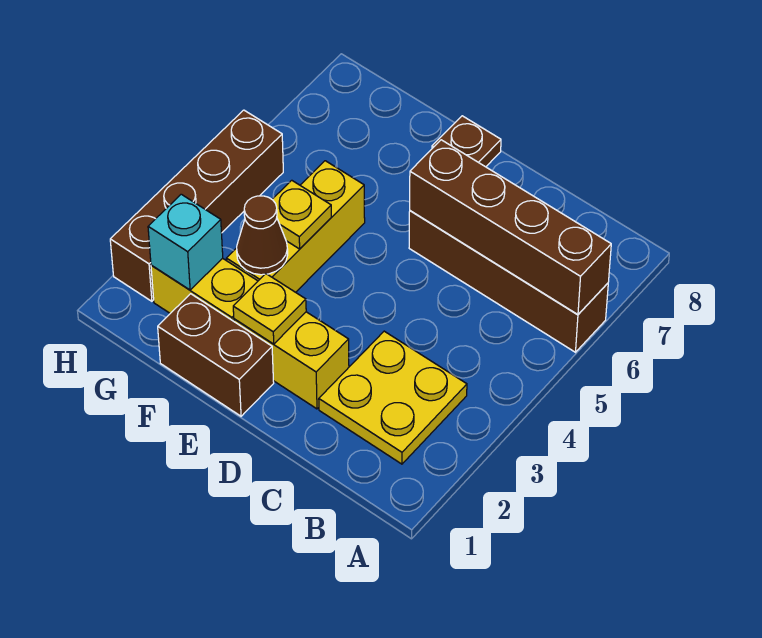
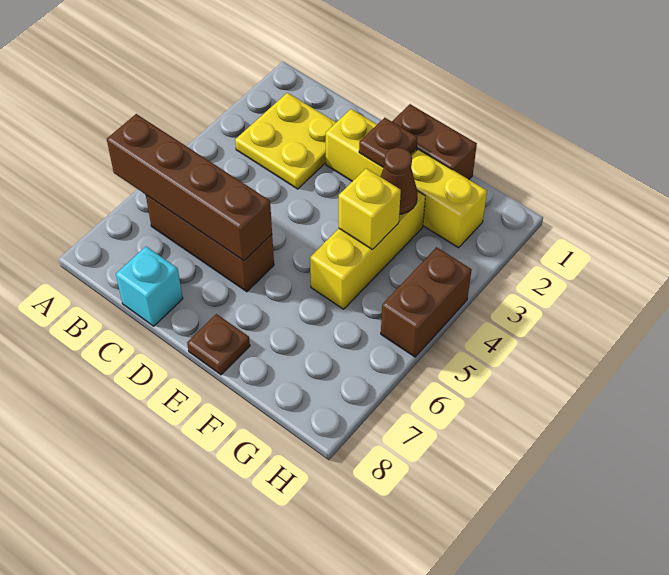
brown brick A6:D6 level 1 -> brown brick B6:D6 level 1
yellow plate E2 level 2 -> brown plate E2 level 2
yellow plate F4 level 2 -> yellow brick F4 level 2
cyan brick G2 level 2 -> cyan brick C8 level 1
brown brick H2:H5 level 1 -> brown brick H4:H5 level 1

